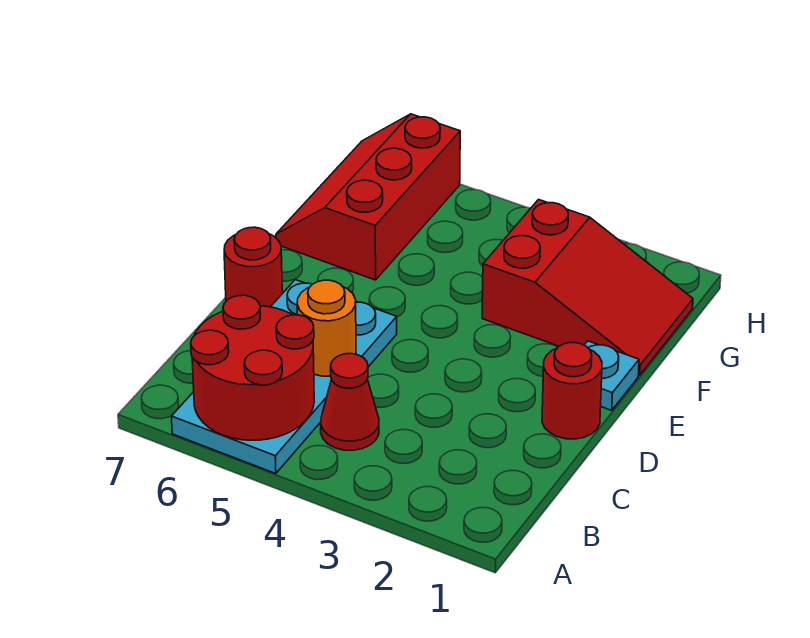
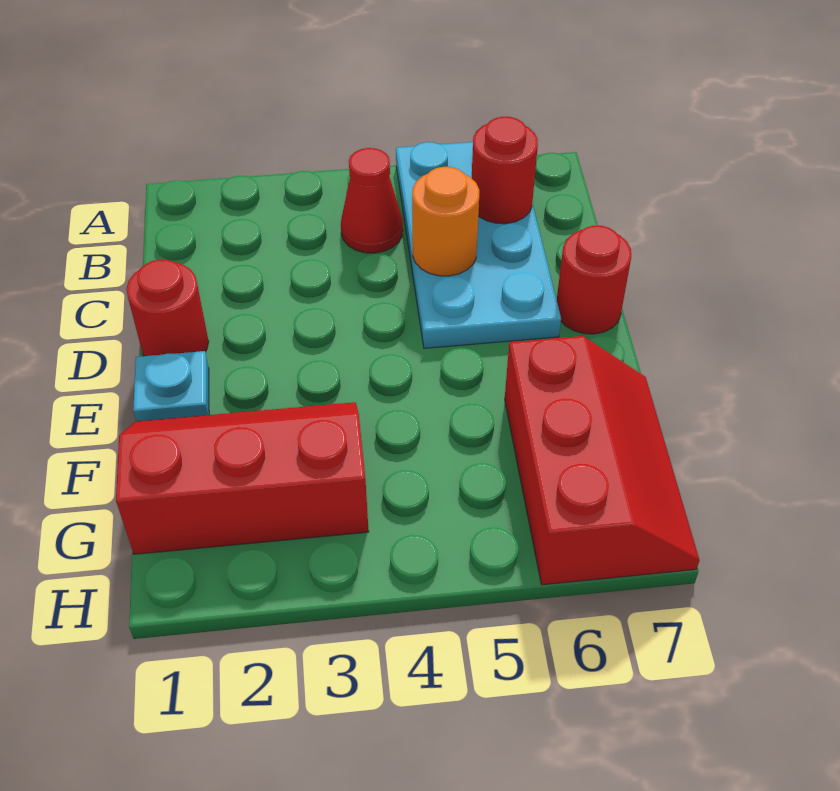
red round brick A5:B6 level 2 -> red round brick B6 level 2
red slope F1:G3 level 1 top 3 -> red slope F1:G3 level 1 top G

